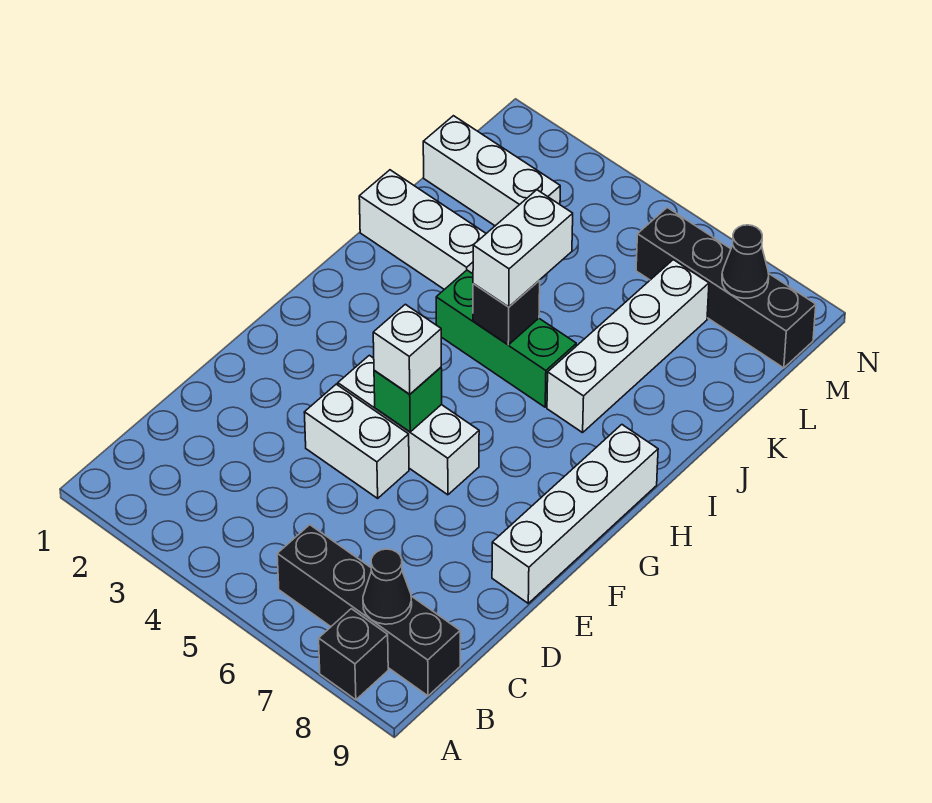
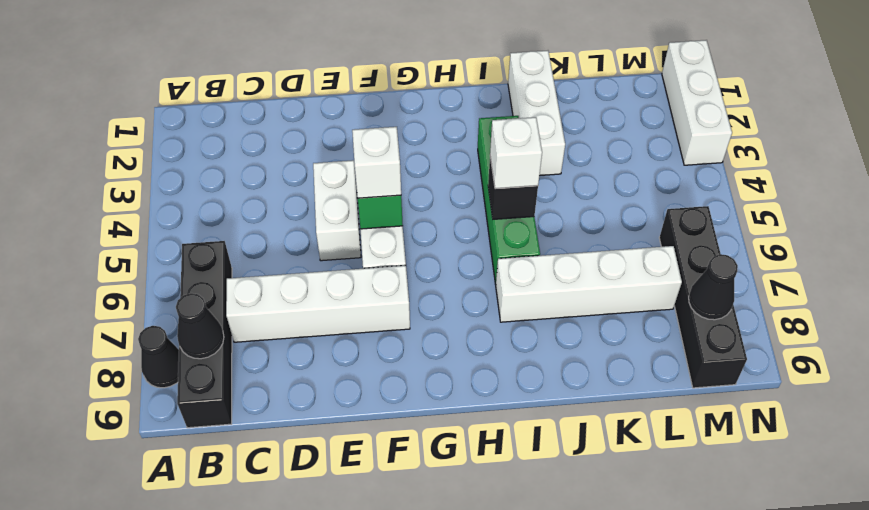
black brick A8 level 1 -> black cone A8 level 1
white brick E9:H9 level 1 -> white brick C7:F7 level 1
green brick I4:I6 level 1 -> green brick I3:I6 level 1
white brick I5:J5 level 3 -> white brick I5 level 3
white brick L1:L3 level 1 -> white brick N1:N3 level 1

